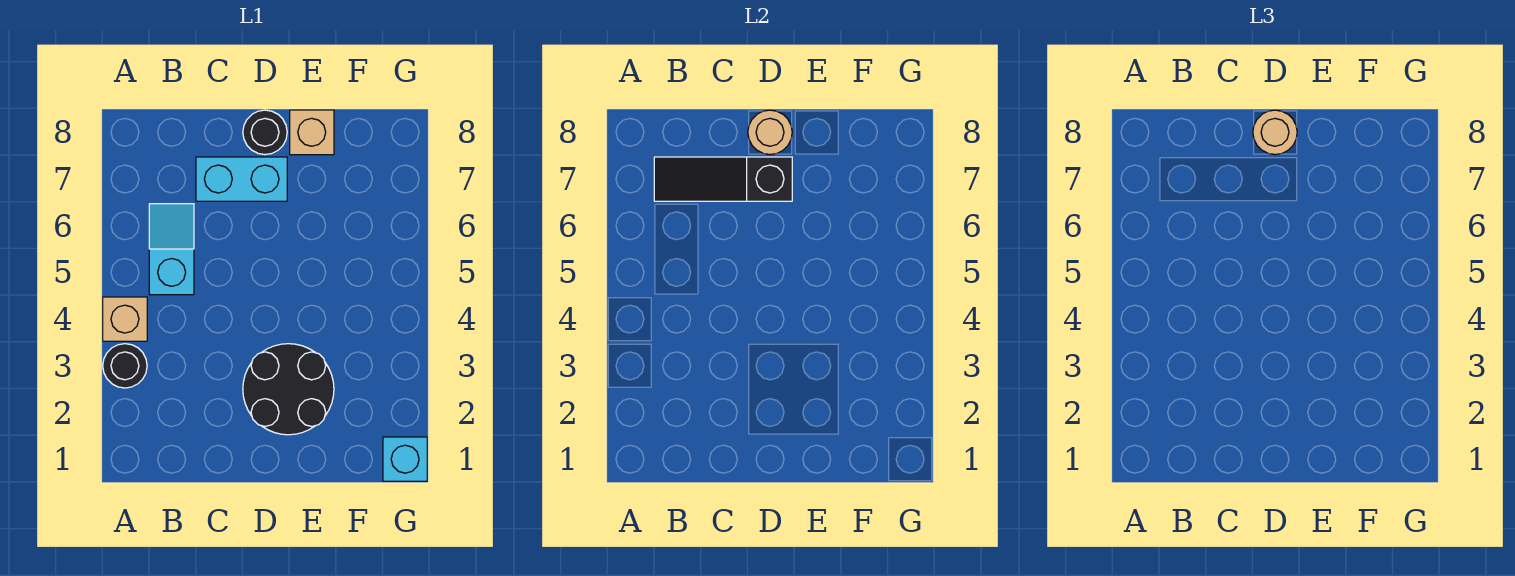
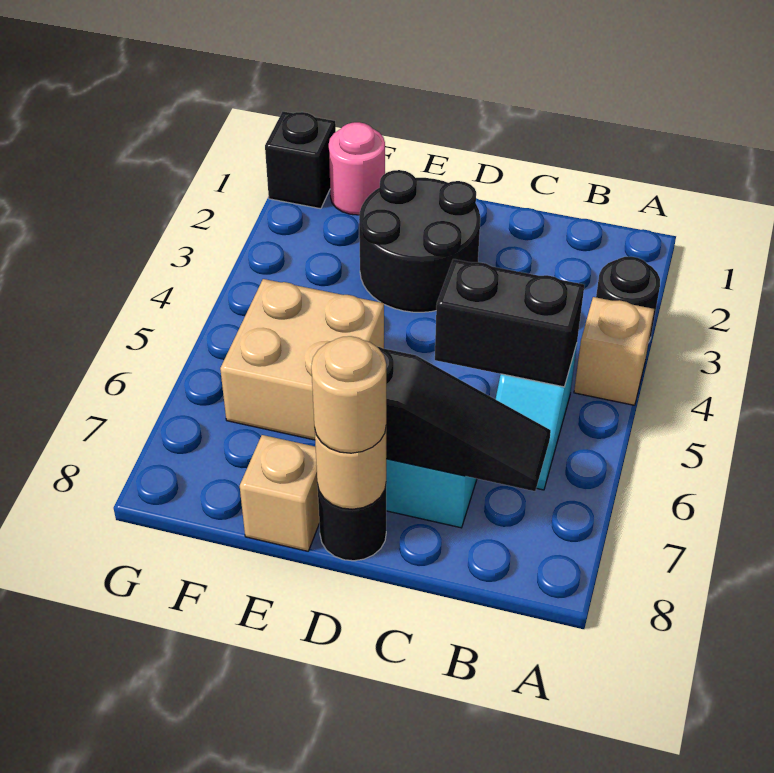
none -> black brick B5:C5 level 2
none -> tan brick E5:F6 level 1
none -> pink round brick F1 level 1
cyan brick G1 level 1 -> black brick G1 level 1

